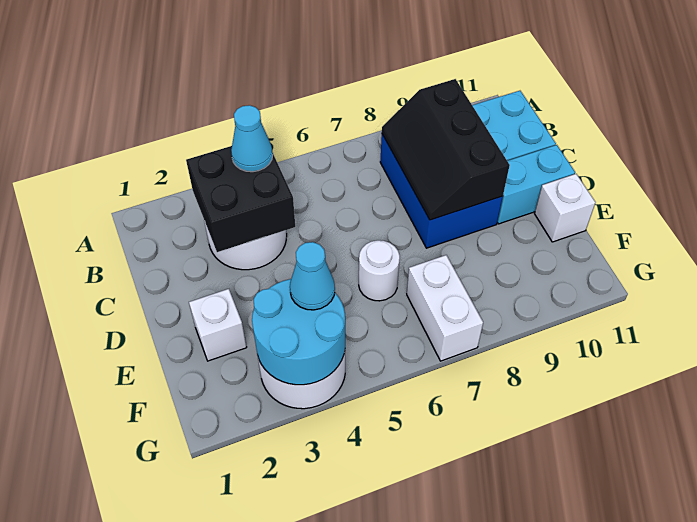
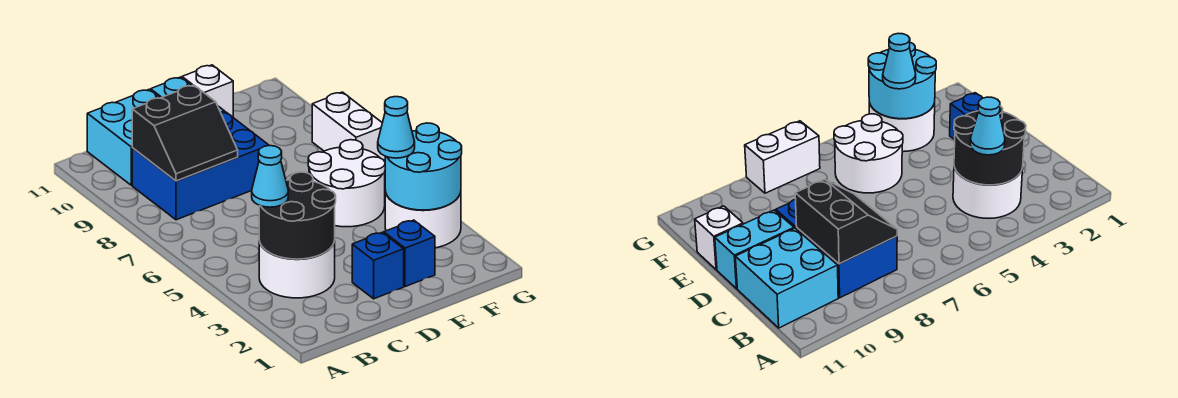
black brick B3:C4 level 2 -> black round brick B3:C4 level 2
black slope B8:D9 level 2 top 9 -> black slope B8:C9 level 2 top 9
none -> blue brick D2 level 1
white brick E2 level 1 -> blue brick E2 level 1
white round brick E6 level 1 -> white round brick E5:F6 level 1
white brick F7:G7 level 1 -> white brick G7:G8 level 1

